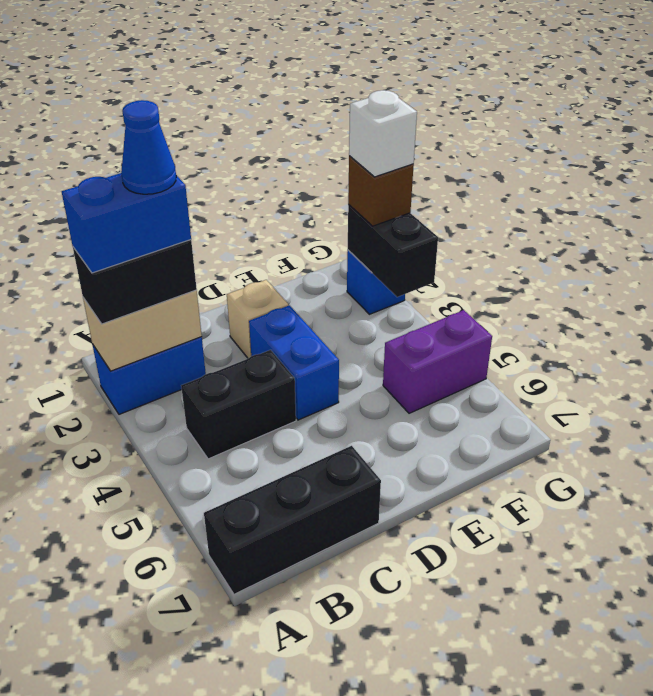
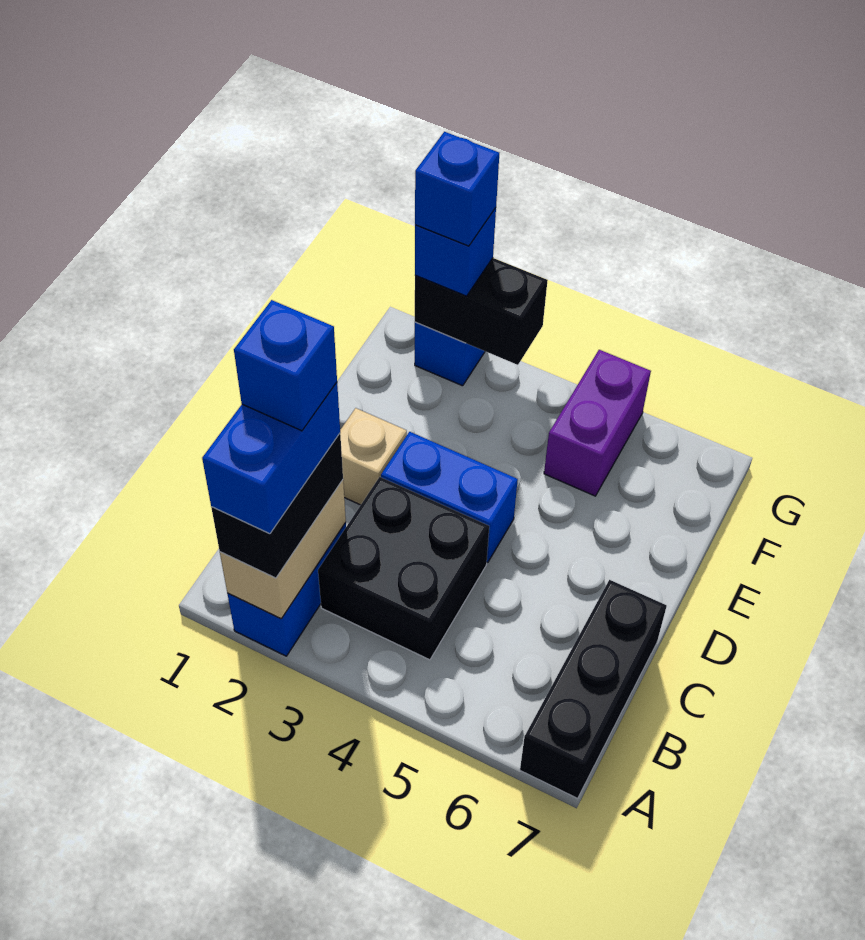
blue cone B2 level 5 -> blue brick B2 level 5
black brick B4:C4 level 1 -> black brick B3:C4 level 1
brown brick G2 level 3 -> blue brick G2 level 3
white brick G2 level 4 -> blue brick G2 level 4

